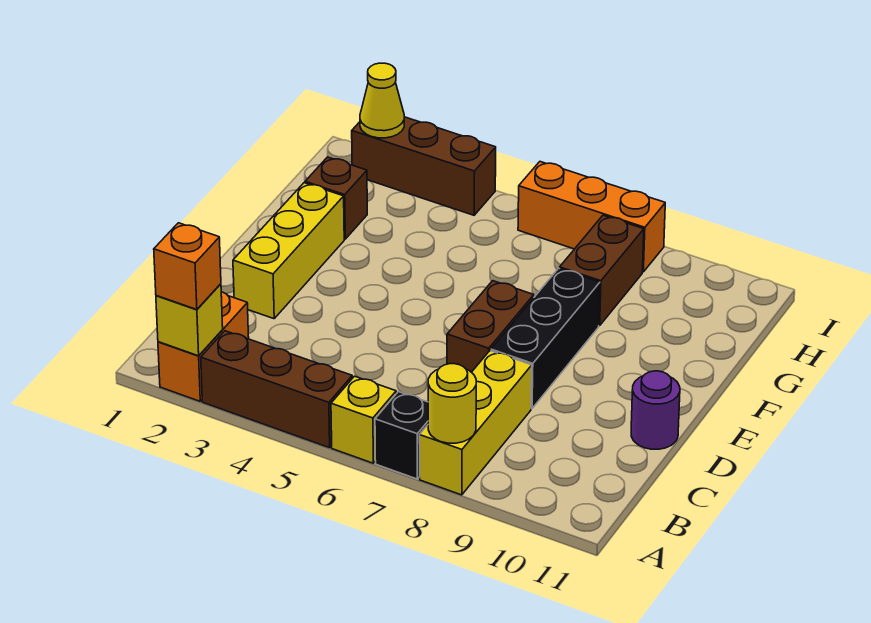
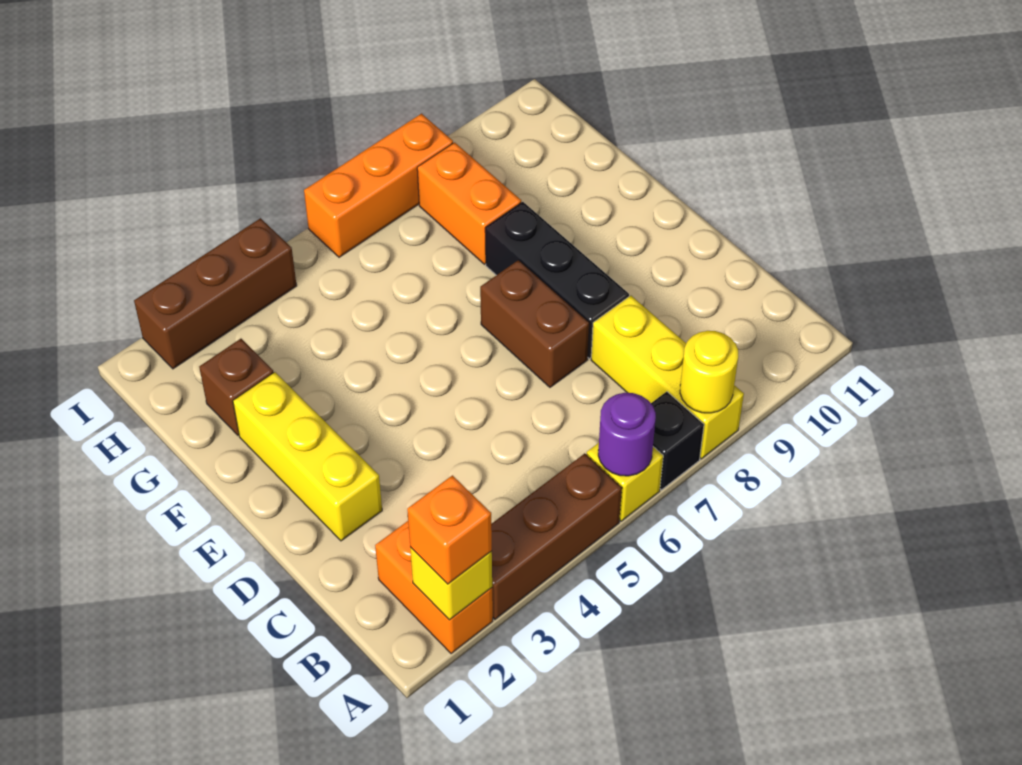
purple round brick D11 level 1 -> purple round brick A6 level 2
brown brick G8:H8 level 1 -> orange brick G8:H8 level 1
yellow cone I2 level 2 -> none

